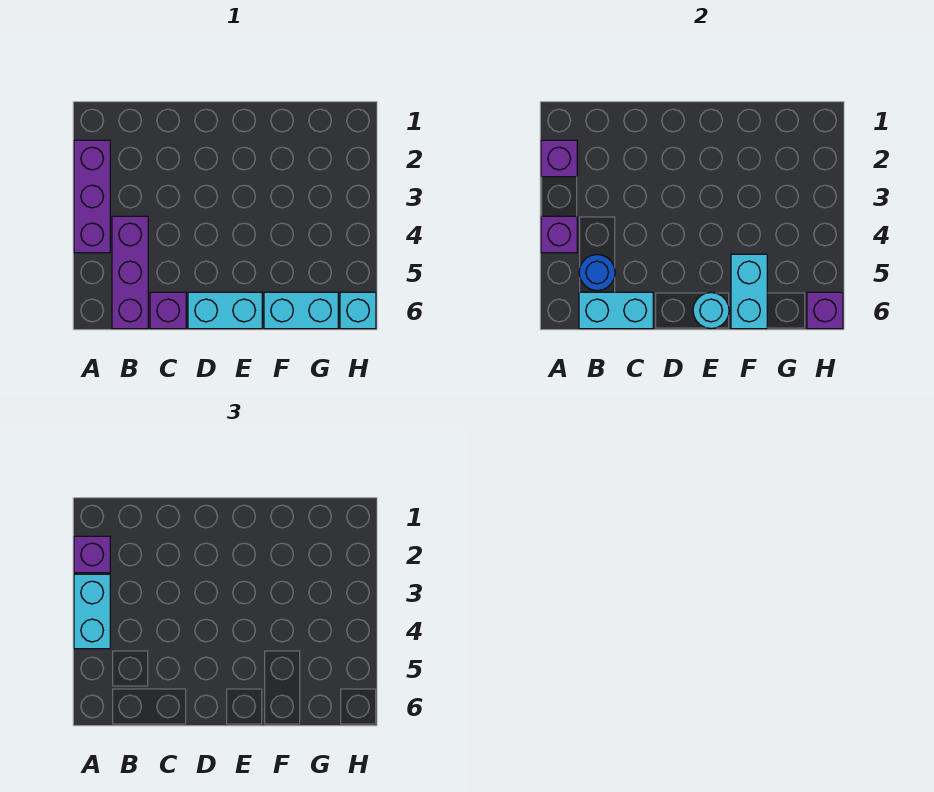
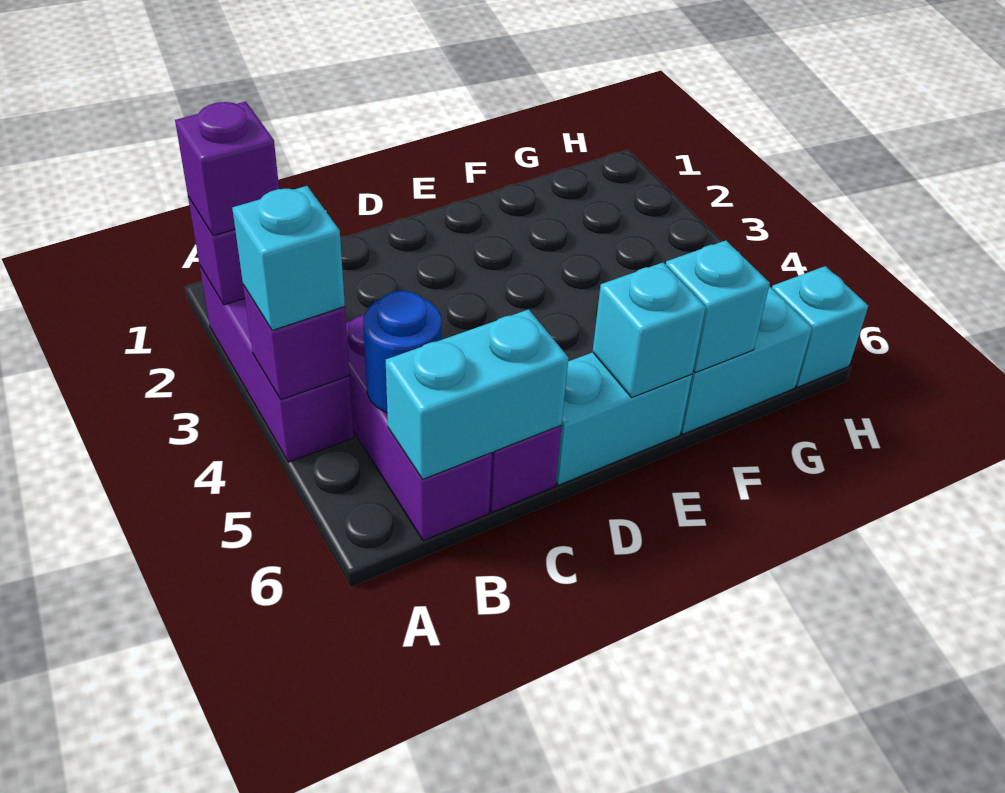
cyan brick A3:A4 level 3 -> cyan brick A4 level 3
cyan round brick E6 level 2 -> cyan brick E6 level 2
cyan brick F5:F6 level 2 -> cyan brick F6 level 2
purple brick H6 level 2 -> none

